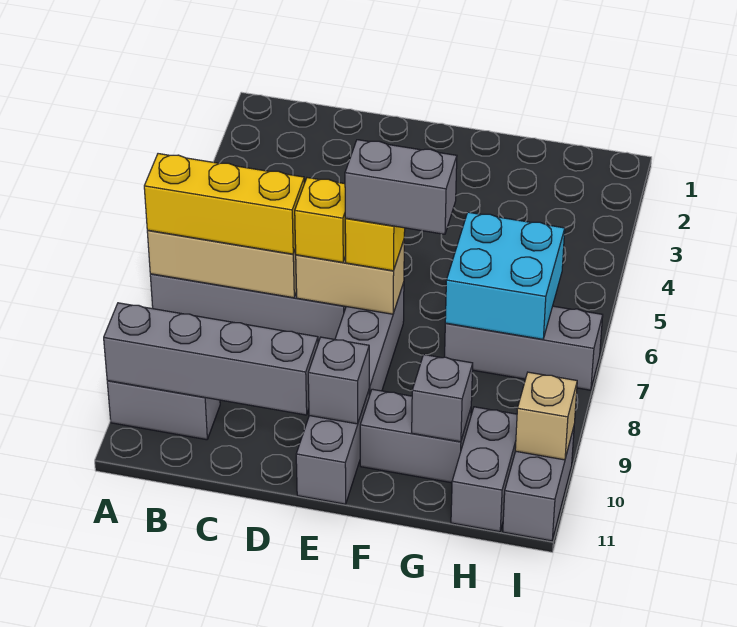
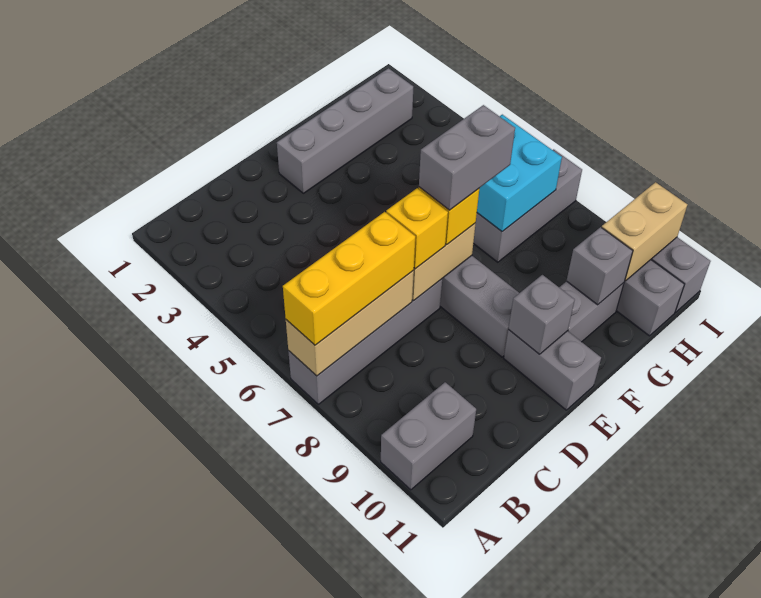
grey brick A10:D10 level 2 -> grey brick E2:H2 level 1
tan brick I10 level 2 -> tan brick H10:I10 level 2

